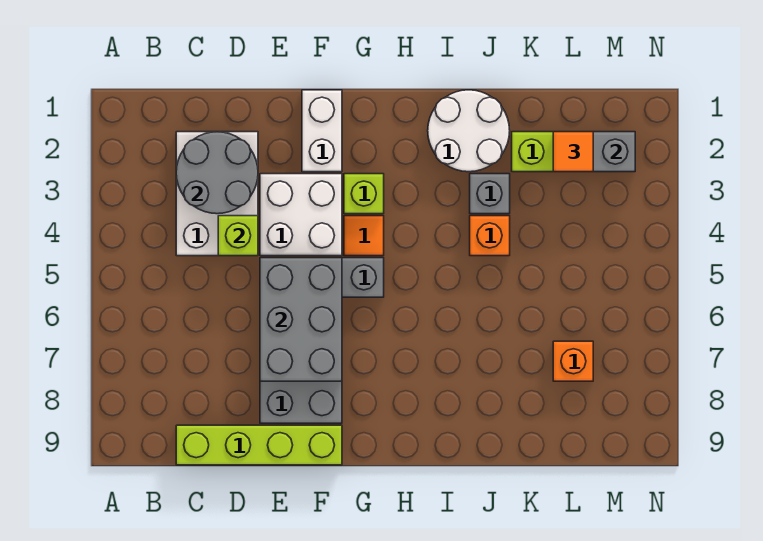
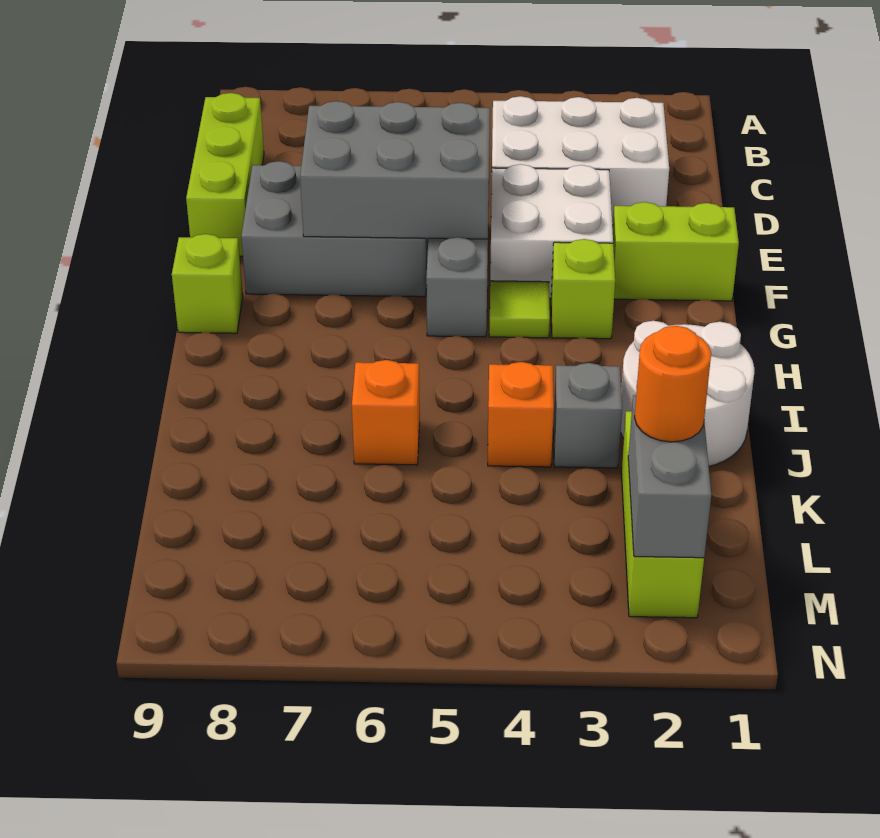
grey round brick C2:D3 level 2 -> none
lime brick C9:F9 level 1 -> lime brick C9:E9 level 1
lime brick D4 level 2 -> lime brick G9 level 1
white brick F1:F2 level 1 -> lime brick F1:F2 level 1
orange tile G4 level 1 -> lime tile G4 level 1
orange tile L2 level 3 -> orange round brick L2 level 3
orange brick L7 level 1 -> orange brick J6 level 1

